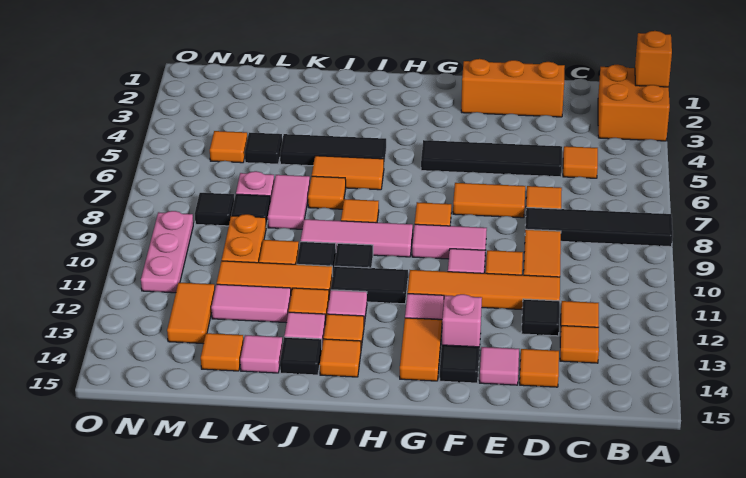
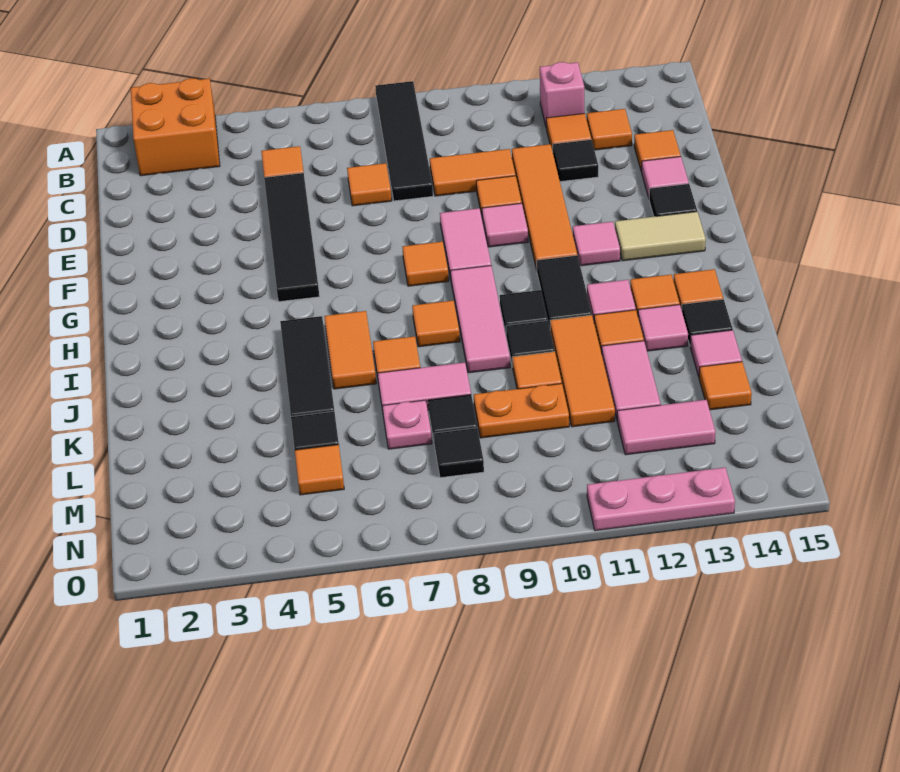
orange brick A2 level 2 -> none
orange brick D2:F2 level 1 -> none
orange tile E7:F7 level 1 -> none
pink brick F13 level 1 -> pink brick B12 level 1
orange tile G13:G14 level 1 -> tan tile G13:G14 level 1
orange tile M12:M13 level 1 -> pink tile M12:M13 level 1
pink plate N9:N11 level 1 -> pink plate O11:O13 level 1

